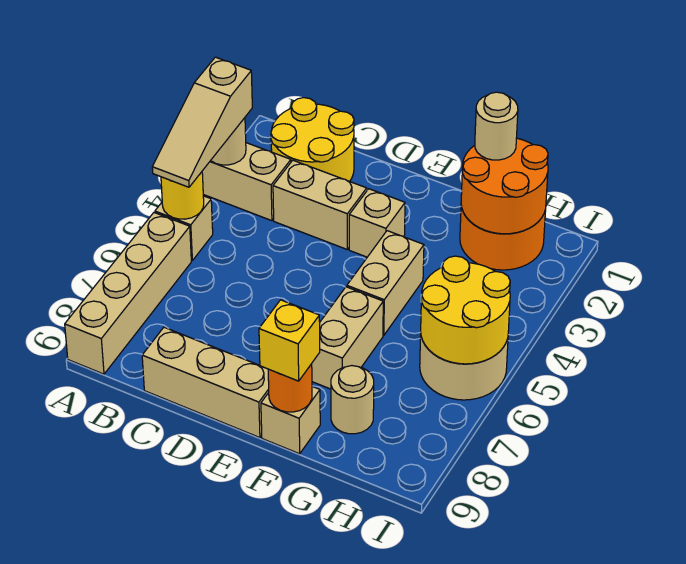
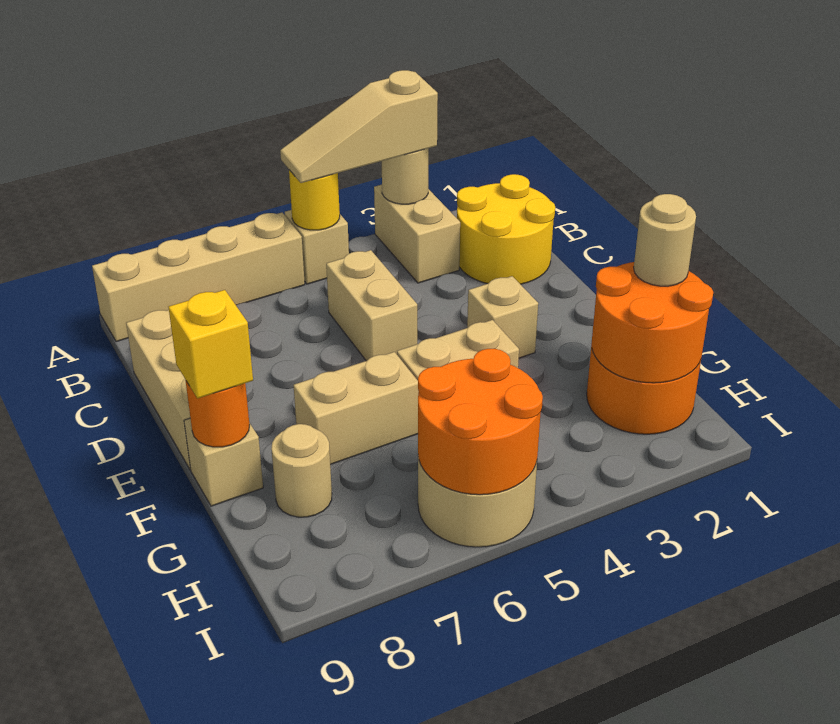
tan brick C3:D3 level 1 -> tan brick C5:D5 level 1
yellow round brick H5:I6 level 2 -> orange round brick H5:I6 level 2

